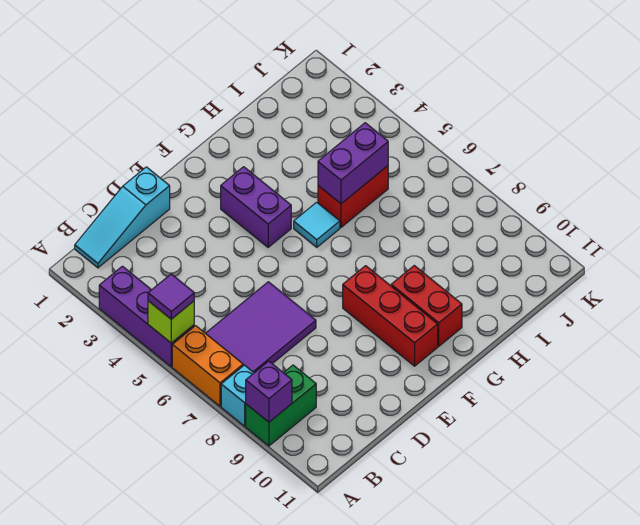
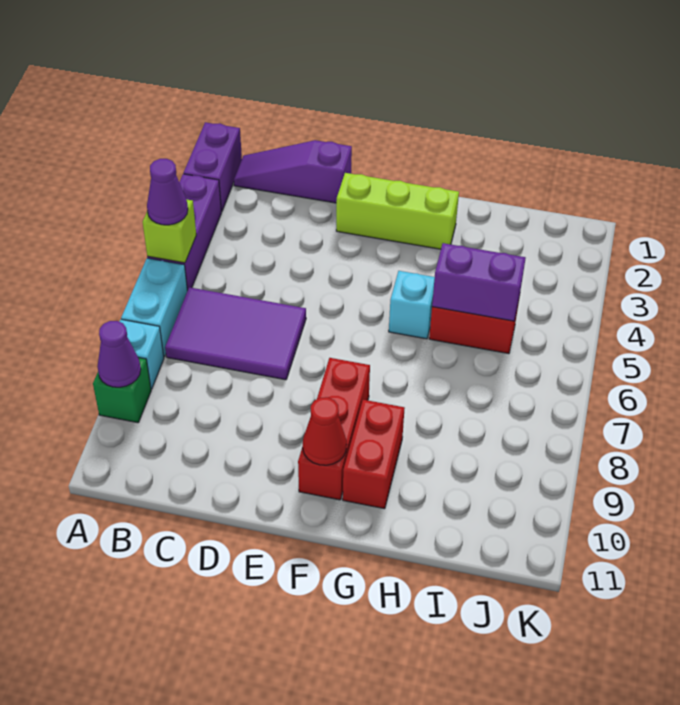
purple tile A5 level 3 -> purple cone A5 level 3
orange brick A6:A7 level 1 -> cyan brick A6:A7 level 1
green brick A9:B9 level 1 -> green brick A9 level 1
purple brick A9 level 2 -> purple cone A9 level 2
cyan slope B1:D1 level 1 top D -> purple slope B1:D1 level 1 top D
none -> lime brick E2:G2 level 1
purple brick F3:F4 level 1 -> purple brick A1:A2 level 1
none -> red cone F10 level 2
cyan tile G5 level 1 -> cyan brick G5 level 1

